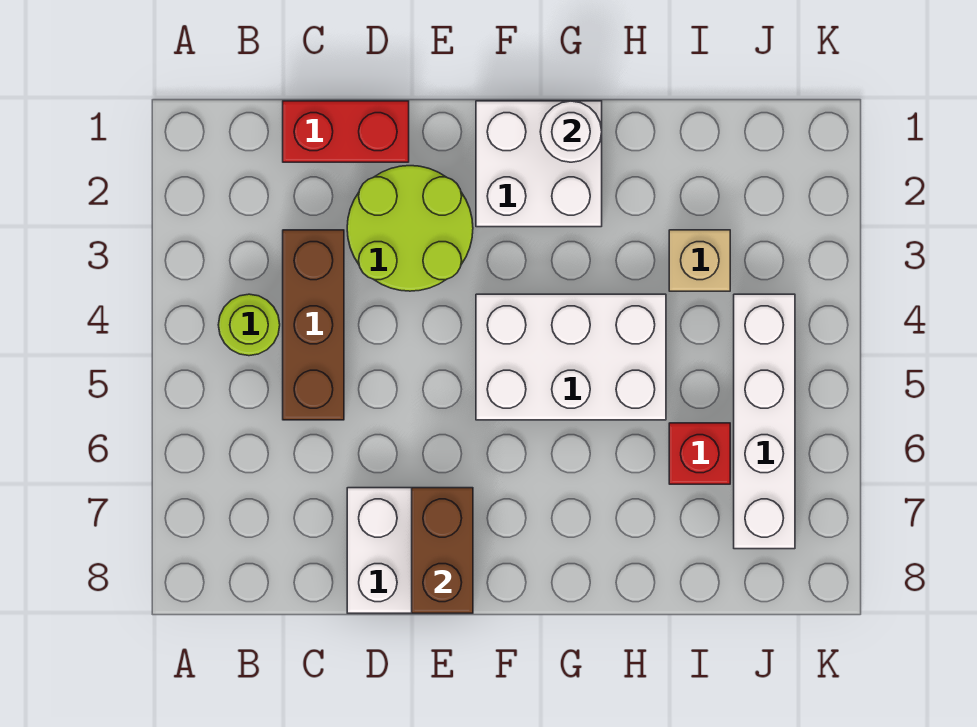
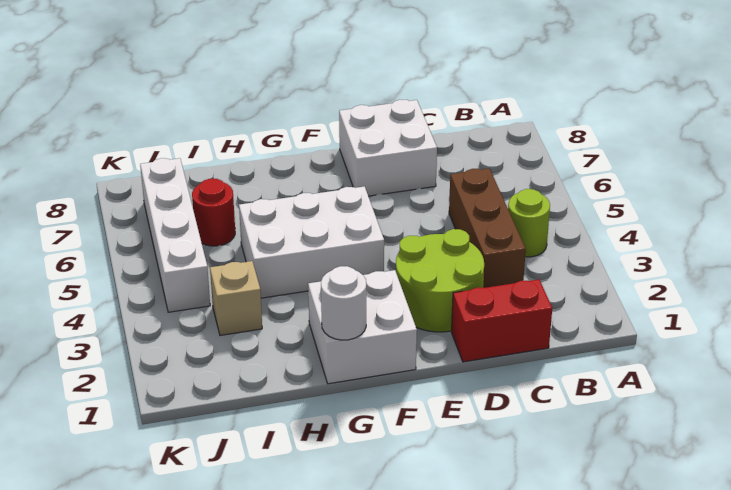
brown brick E7:E8 level 2 -> none
red brick I6 level 1 -> red round brick I6 level 1

